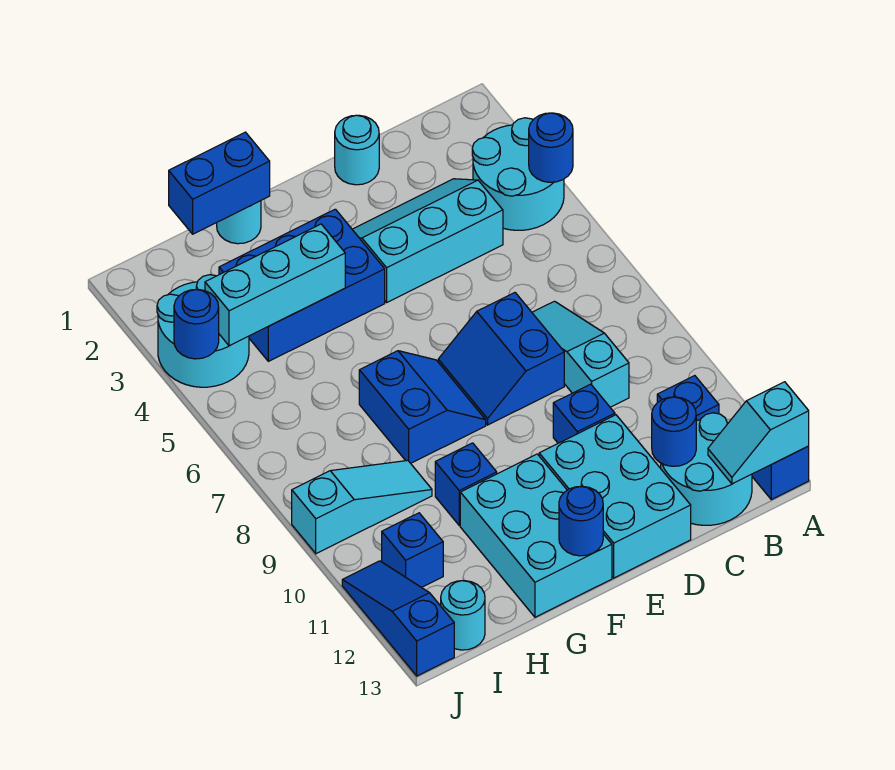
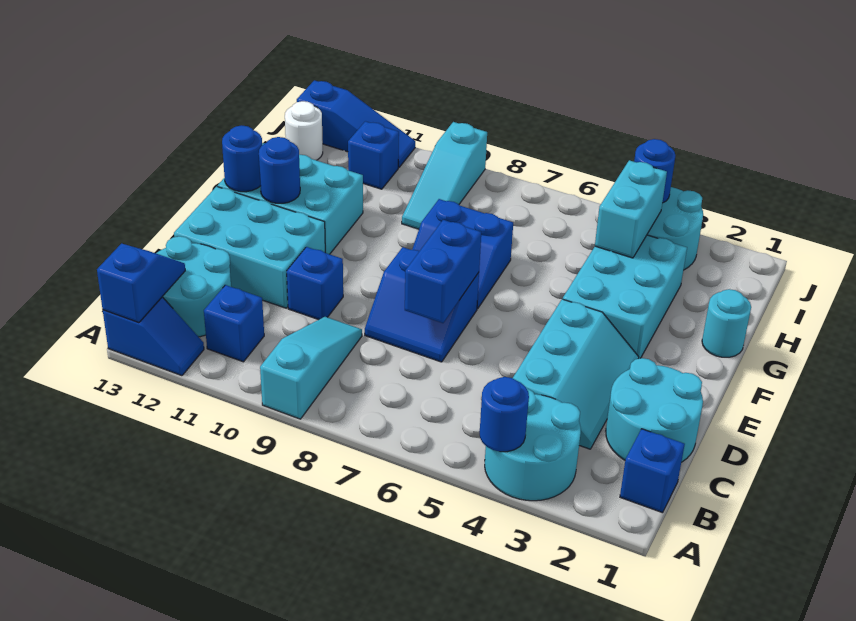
cyan slope A13:B13 level 2 top A -> blue slope A13:B13 level 2 top A
cyan slope C7:C9 level 1 top 9 -> cyan slope A9:C9 level 1 top A
blue round brick C12 level 2 -> blue round brick F12 level 2
cyan round brick D1 level 1 -> cyan round brick C1:D2 level 1
blue slope D7:E8 level 1 top D -> blue slope D7:E8 level 1 top E
blue brick F3:H4 level 1 -> cyan brick F3:H4 level 1
blue brick G1:H1 level 2 -> blue brick D7:E7 level 2
cyan brick G4:I4 level 2 -> cyan brick H4:I4 level 2
blue brick G10 level 1 -> blue brick B1 level 1
cyan round brick I13 level 1 -> white round brick I13 level 1

